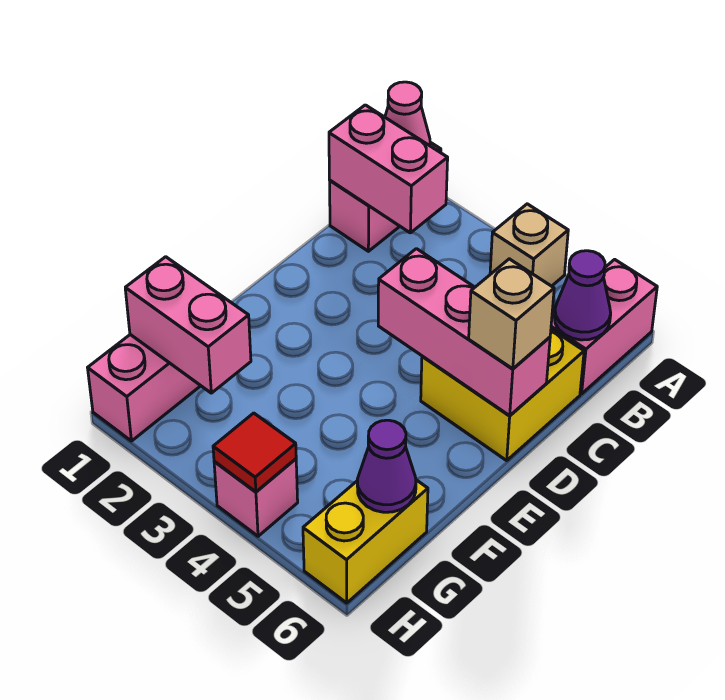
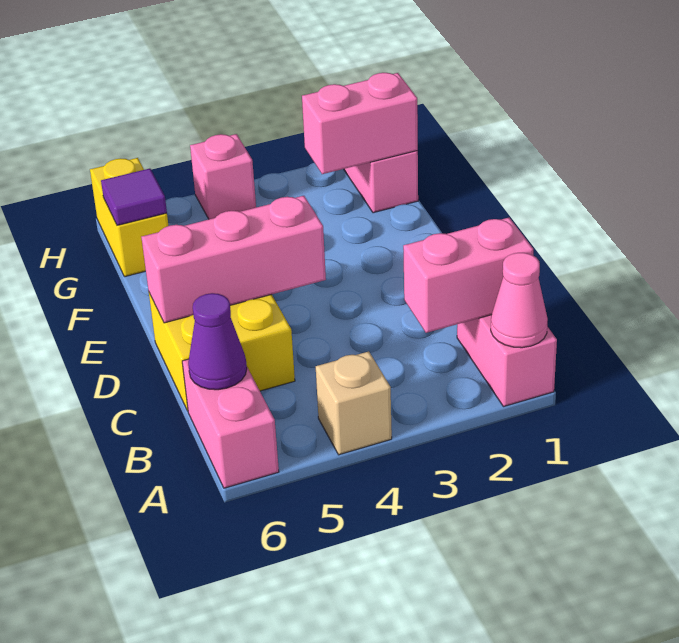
tan brick D6 level 3 -> none
purple cone G6 level 2 -> purple tile G6 level 2
red tile H4 level 2 -> none

